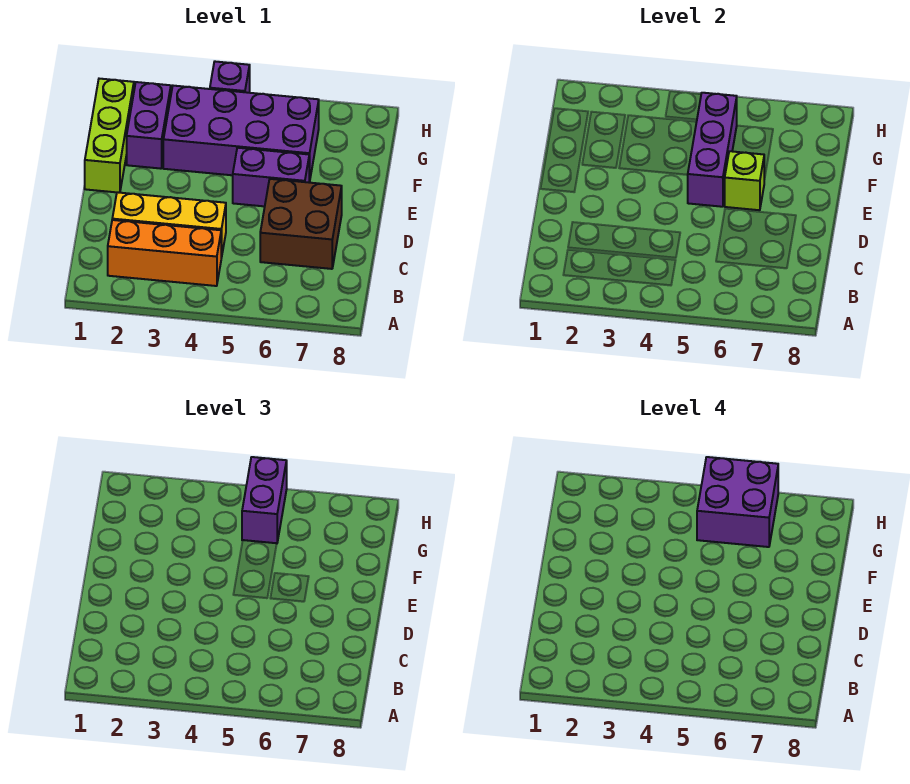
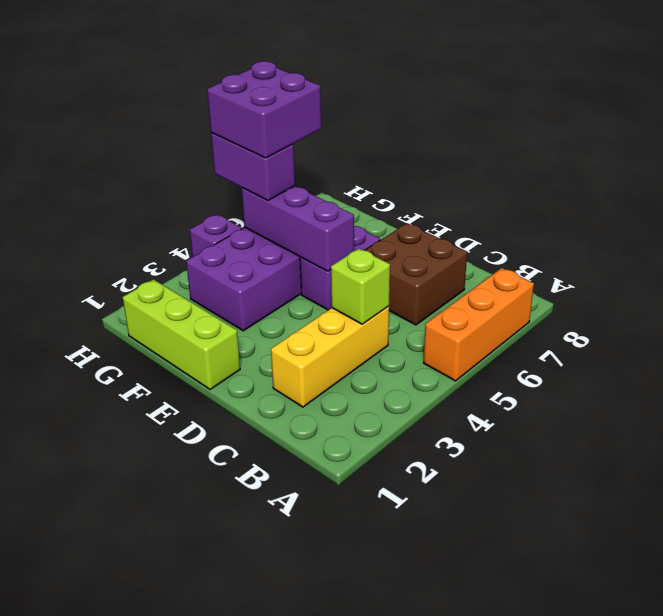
orange brick B2:B4 level 1 -> orange brick A5:A7 level 1
lime brick E6 level 2 -> lime brick C4 level 2
purple brick F2:G2 level 1 -> none

